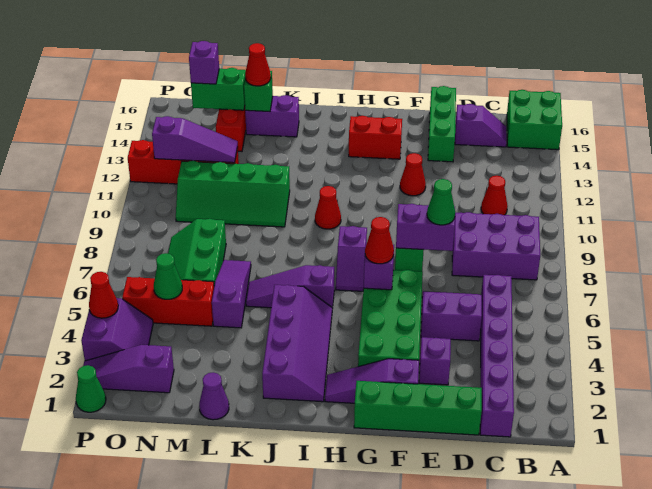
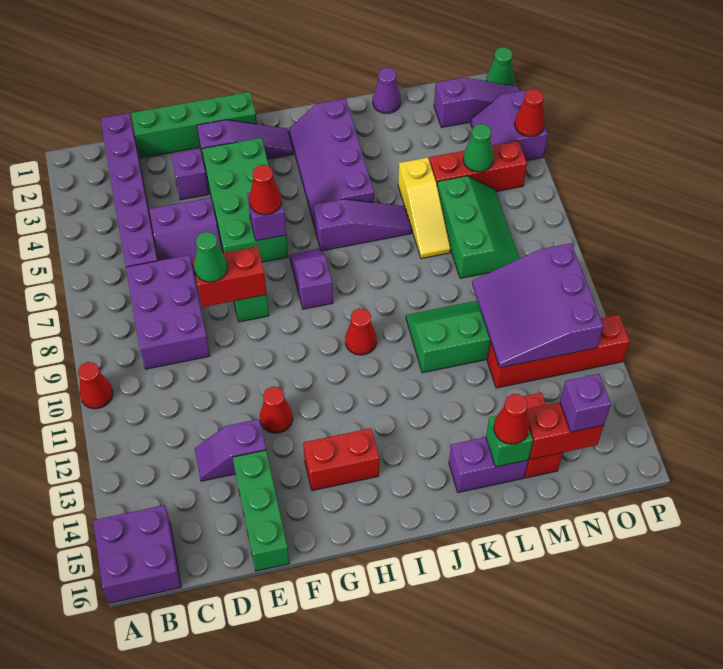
green brick A15:B16 level 1 -> purple brick A15:B16 level 1
purple brick B8:D9 level 1 -> purple brick C7:D9 level 1
red cone C11 level 1 -> red cone A10 level 1
purple slope C15:D15 level 1 top D -> purple slope D13:E13 level 1 top E
purple brick E8:F8 level 2 -> red brick E8:F8 level 2
purple slope L5:L7 level 1 top 5 -> yellow slope L5:L7 level 1 top 5
purple slope M12:O12 level 2 top O -> purple slope M10:O12 level 2 top O
green brick M15:N15 level 2 -> red brick M15:N15 level 2

